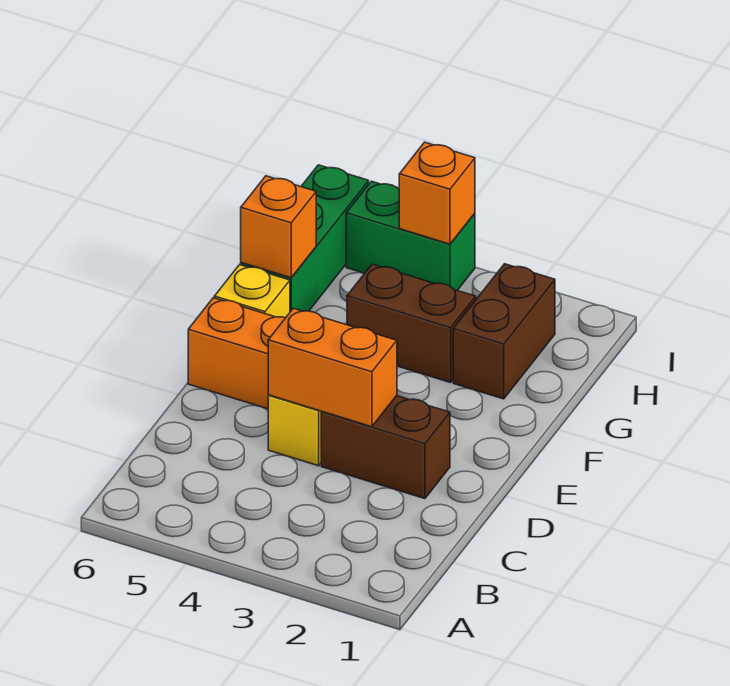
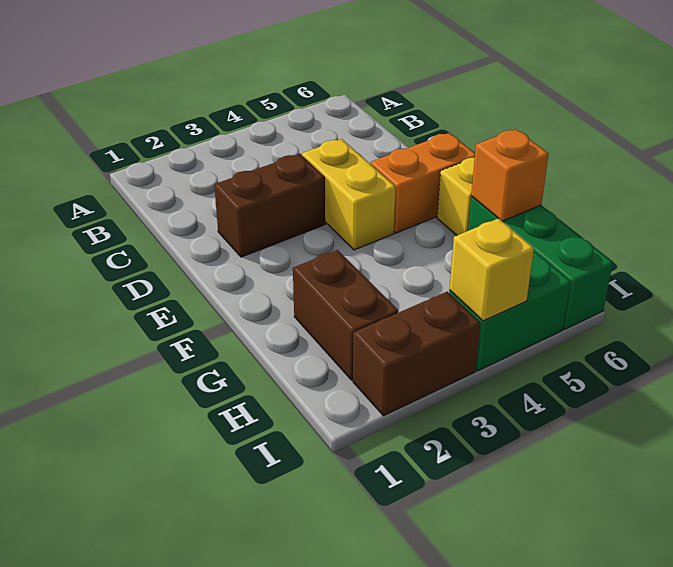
orange brick D3:D4 level 2 -> none
brown brick G3:G4 level 1 -> brown brick I2:I3 level 1
orange brick I4 level 2 -> yellow brick I4 level 2

